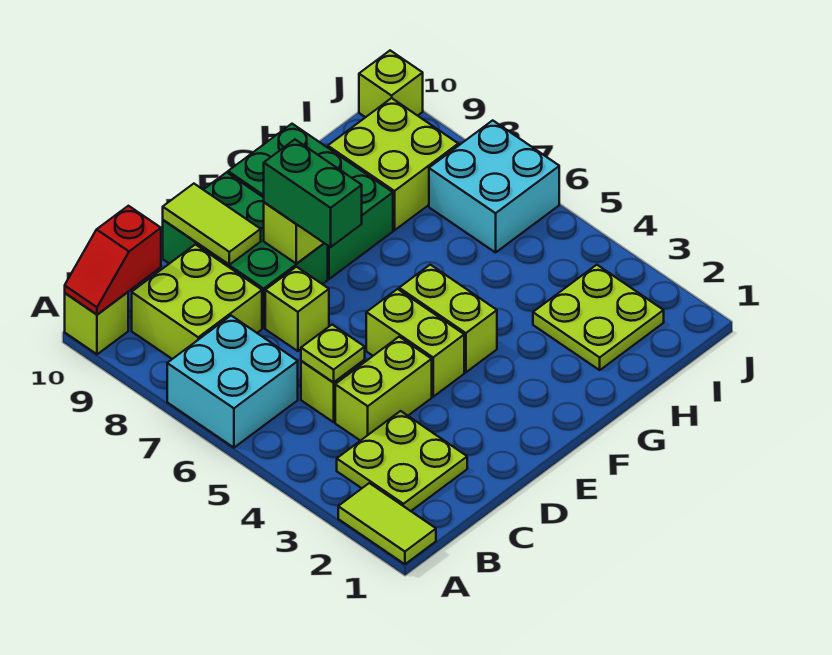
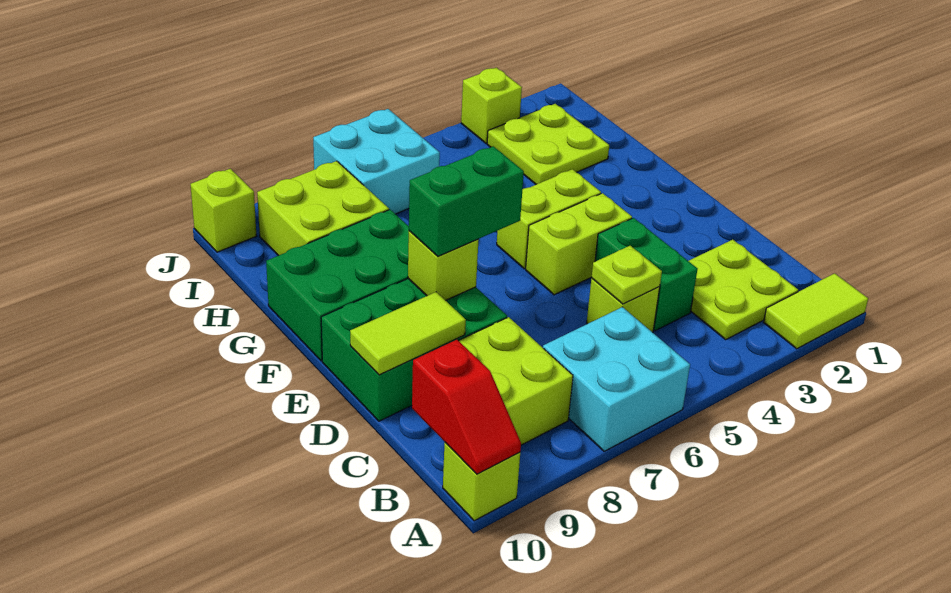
lime brick C4:D4 level 1 -> green brick C4:D4 level 1
lime brick D7 level 1 -> lime brick J3 level 1

